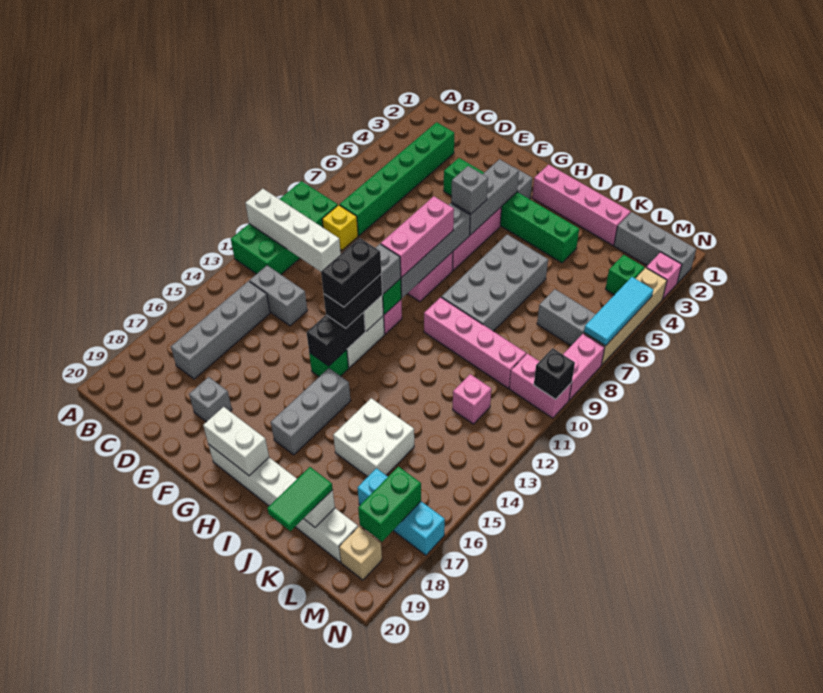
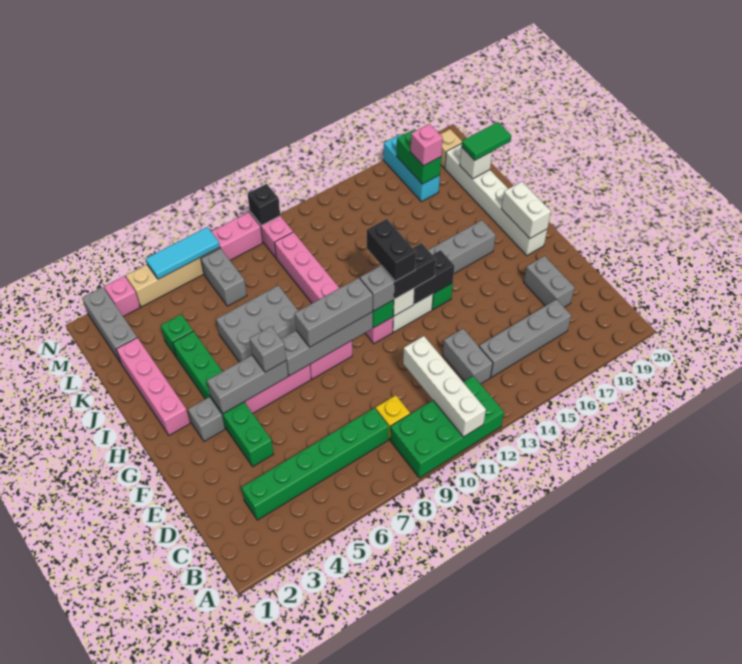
grey brick E18 level 1 -> grey brick D18:E18 level 1
pink brick G8:G10 level 3 -> grey brick G8:G10 level 3
black brick G12:G13 level 4 -> black brick G12:H12 level 4
grey brick I6:J9 level 1 -> grey brick I6:J8 level 1
white brick J15:K16 level 1 -> none
pink brick L12 level 1 -> pink brick L17 level 3
green brick M4 level 1 -> green brick K4 level 1
green brick M17:M18 level 2 -> green brick L17:M17 level 2

